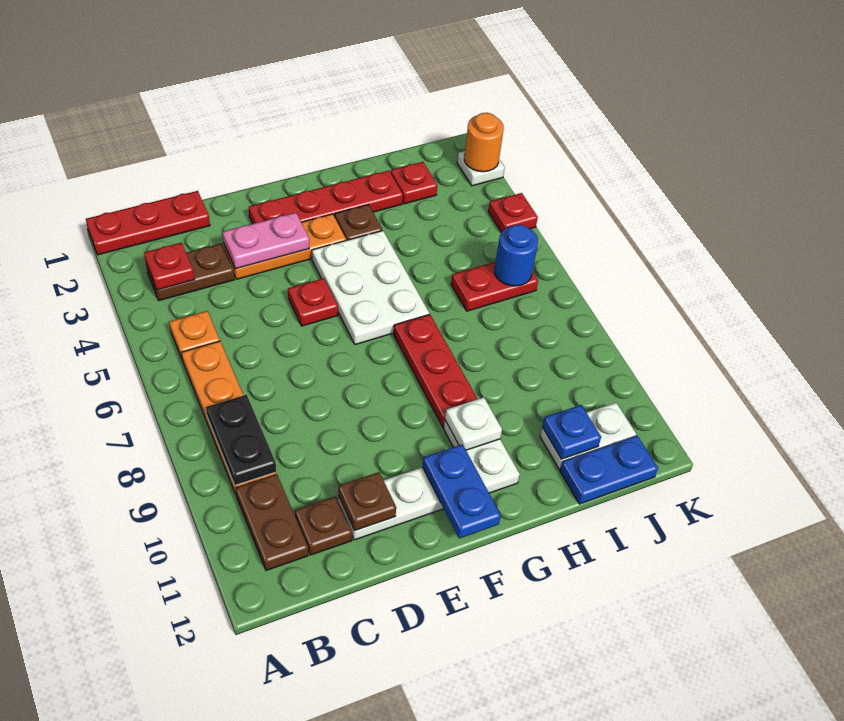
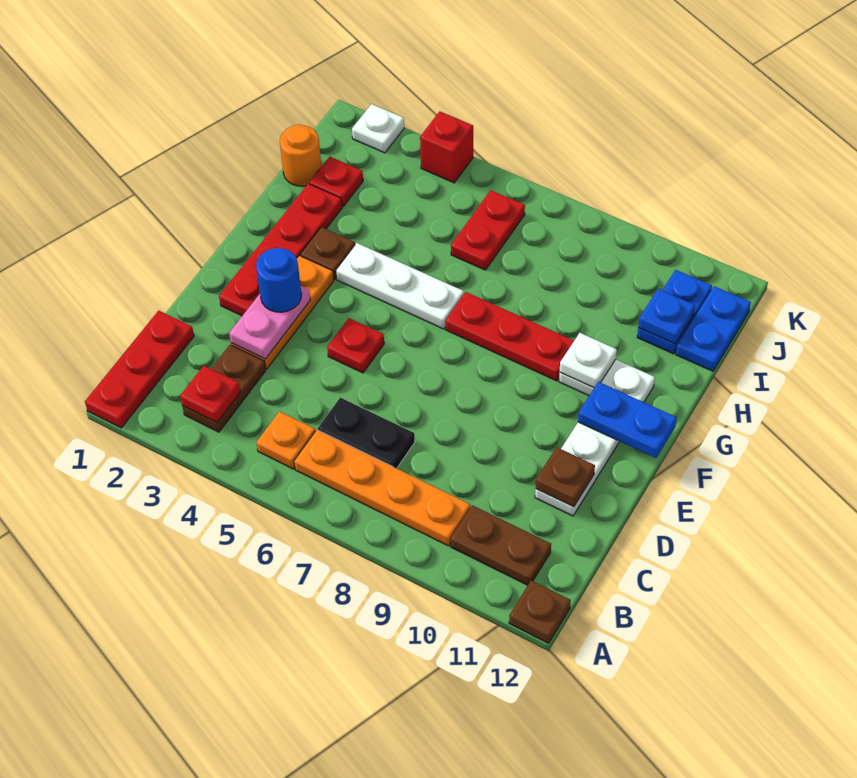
black plate B8:B9 level 2 -> black plate C6:C7 level 1
brown plate C11 level 1 -> brown plate A12 level 1
white plate F4:G6 level 1 -> white plate G4:G6 level 1
white plate I11:J11 level 1 -> blue plate I11:J11 level 1
blue round brick J6 level 2 -> blue round brick E3 level 3
orange round brick K2 level 2 -> orange round brick I1 level 1
red plate K4 level 1 -> red brick K4 level 1

